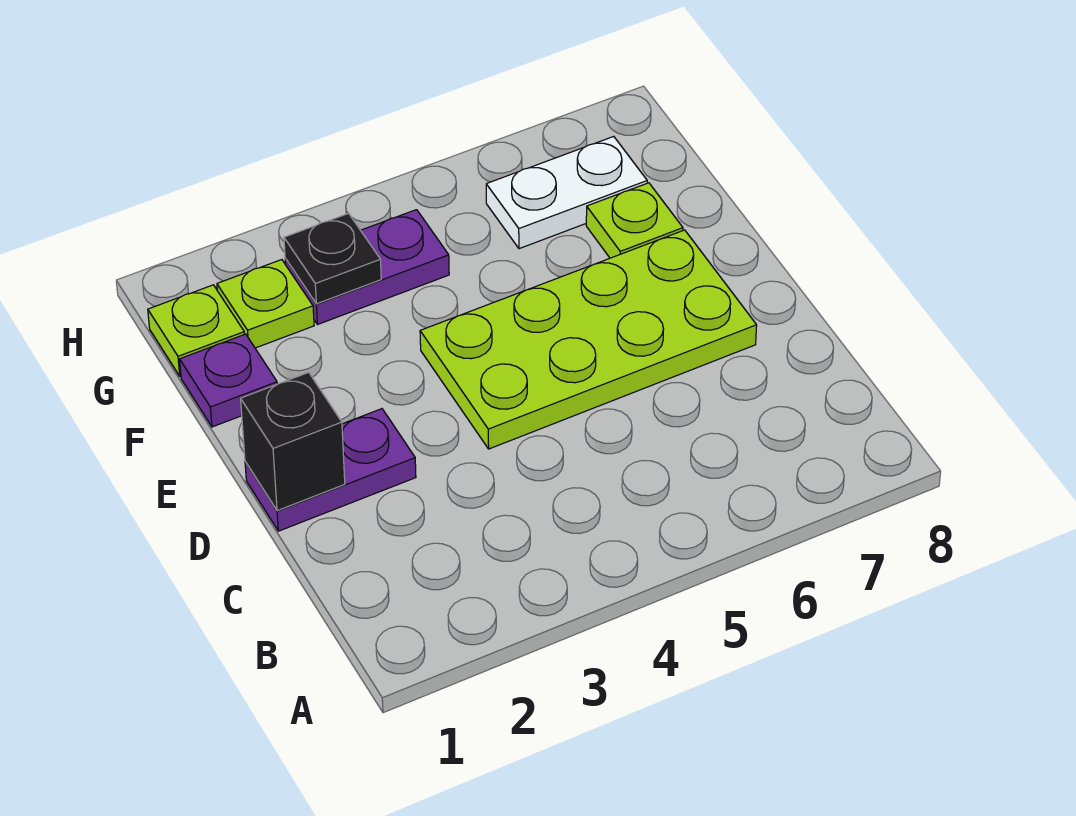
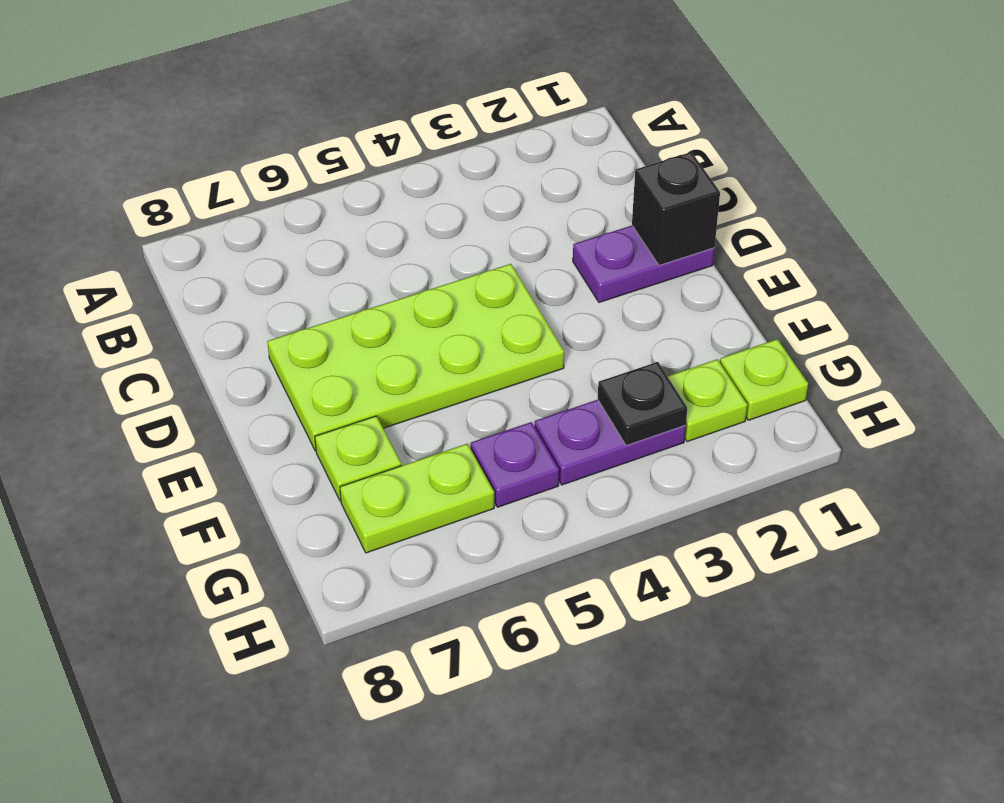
purple plate F1 level 1 -> purple plate G5 level 1
white plate G6:G7 level 1 -> lime plate G6:G7 level 1

